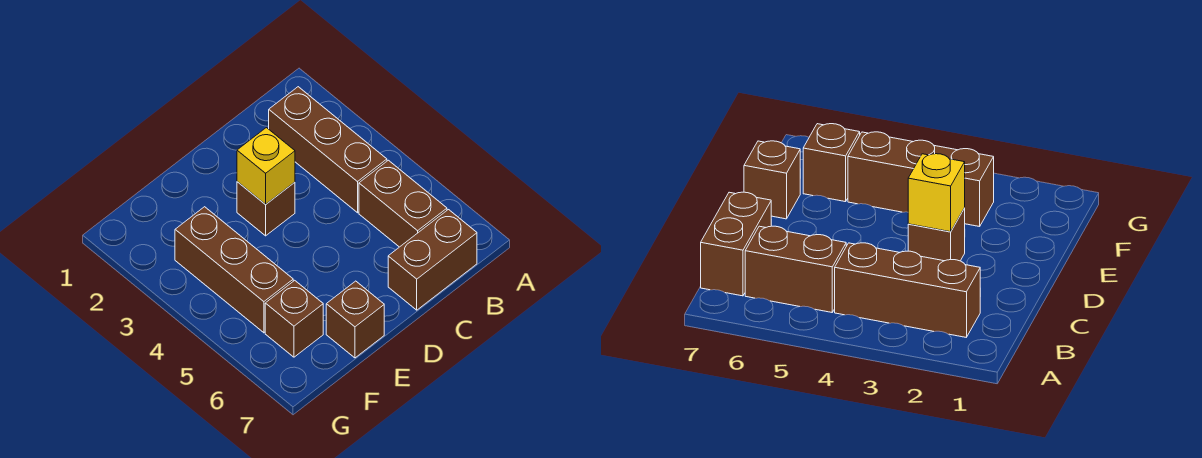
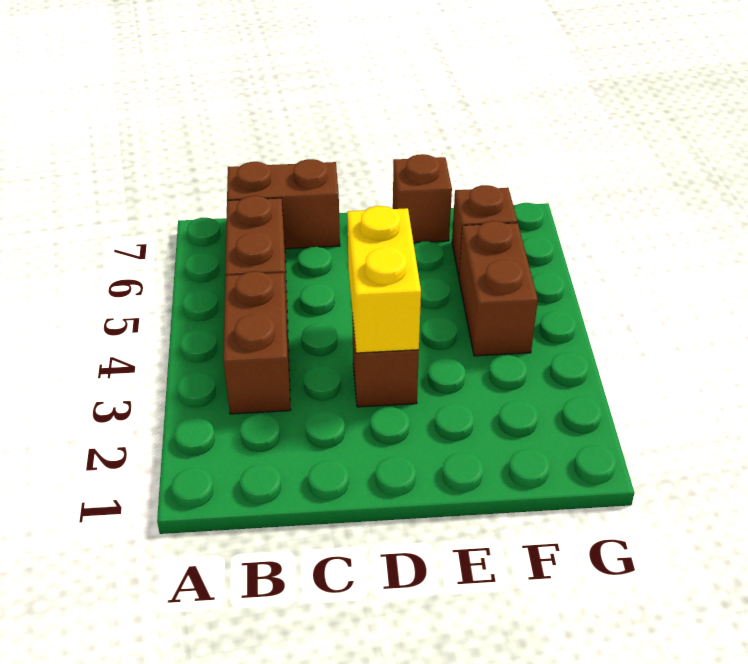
brown brick B2:B4 level 1 -> brown brick B3:B4 level 1
yellow brick D3 level 2 -> yellow brick D3:D4 level 2
brown brick F3:F5 level 1 -> brown brick F4:F5 level 1

